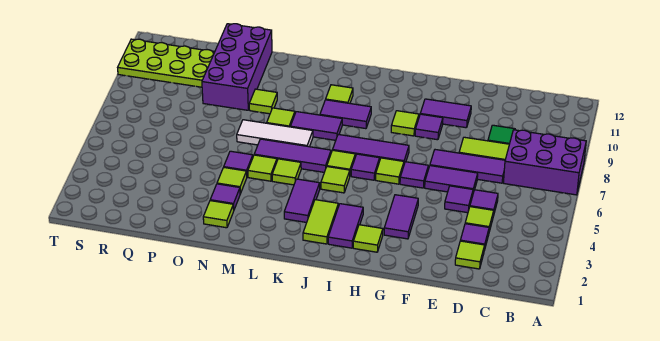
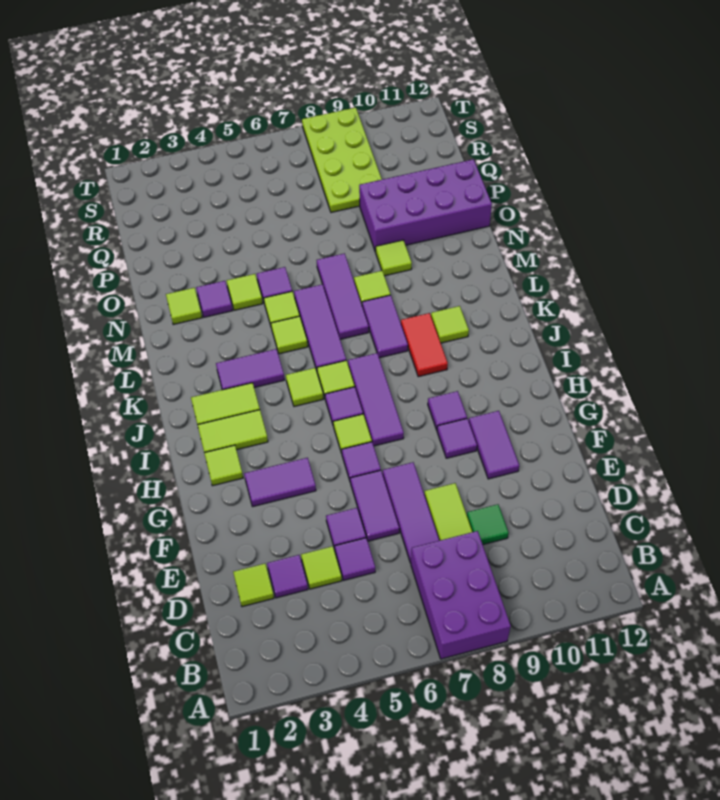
lime tile H9 level 1 -> purple tile H9 level 1
purple tile I2:I3 level 1 -> lime tile I2:I3 level 1
purple tile J9:K9 level 1 -> red tile J9:K9 level 1
white tile L7:N7 level 1 -> purple tile L7:N7 level 1
lime plate Q10:T11 level 1 -> lime plate Q8:T9 level 1

